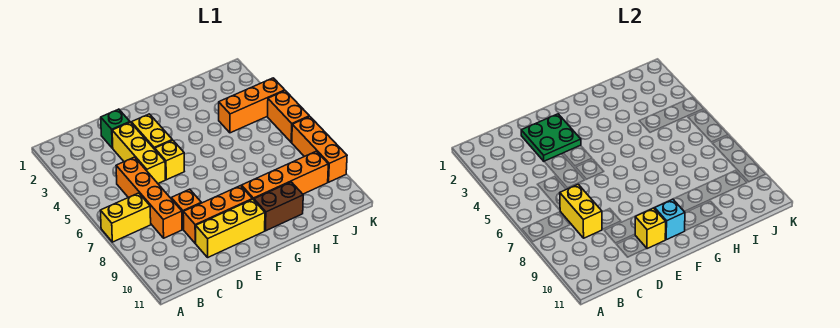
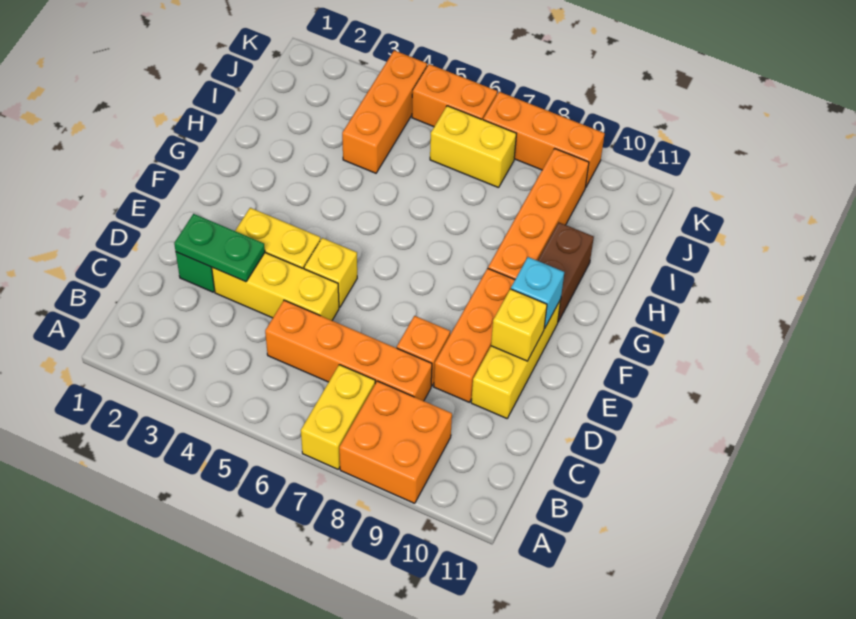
none -> orange brick A8:B9 level 1
yellow brick C7:C8 level 2 -> yellow brick J6:J7 level 1
green plate D2:E3 level 2 -> green plate D2:D3 level 2

